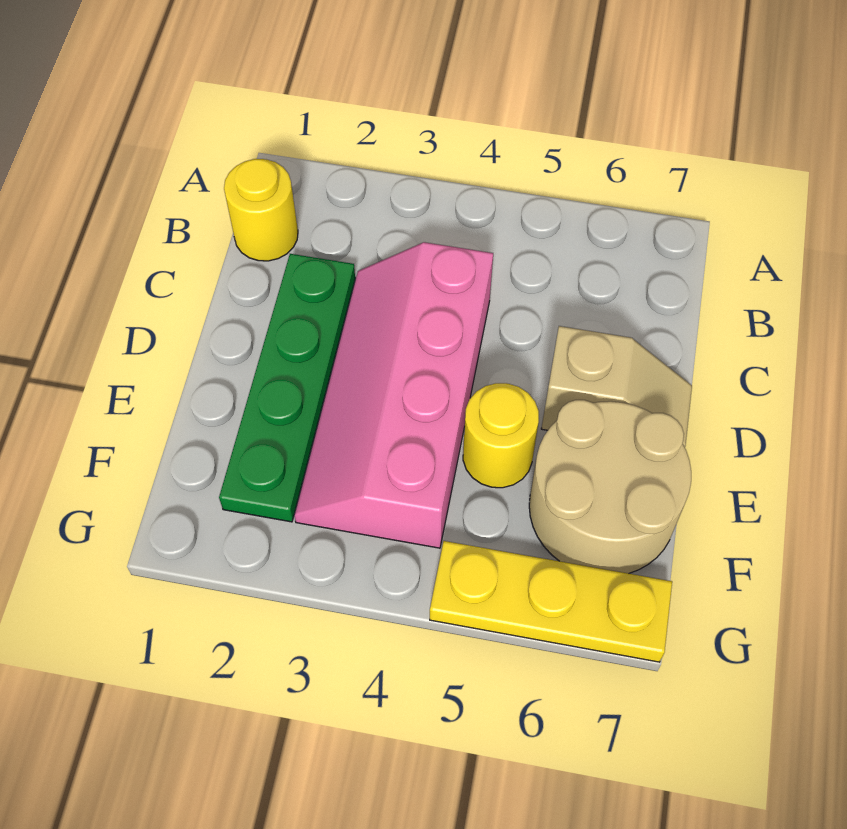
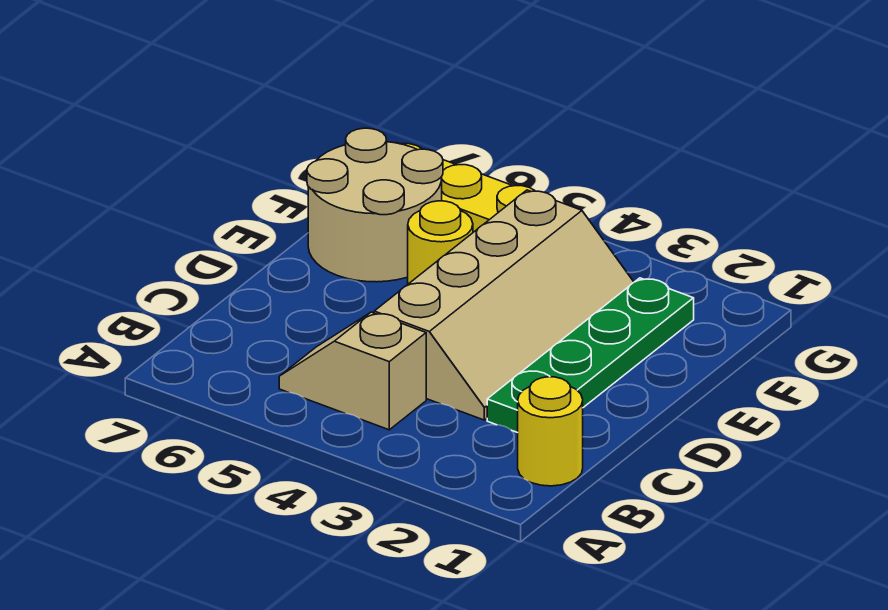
pink slope C3:F4 level 1 top 4 -> tan slope C3:F4 level 1 top 4
tan slope D6:D7 level 1 top 6 -> tan slope B4:B5 level 1 top 4

